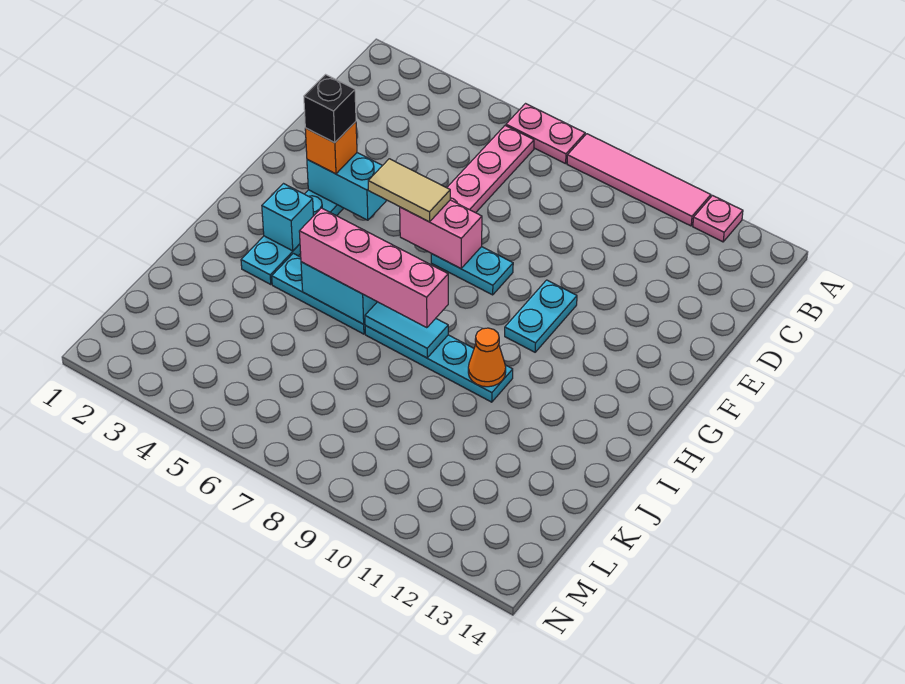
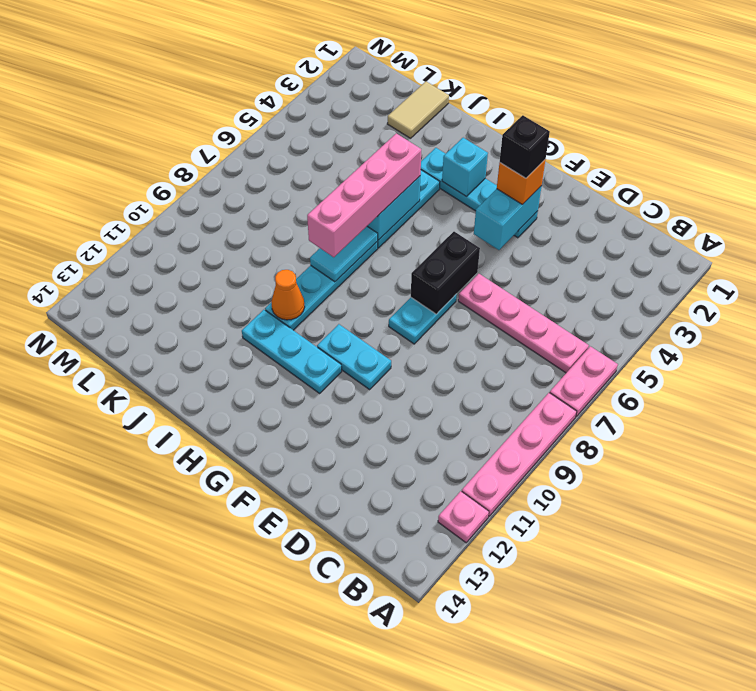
pink tile A8:A11 level 1 -> pink plate A8:A11 level 1
tan tile F5:F6 level 3 -> tan tile K1:K2 level 1
pink brick F6:F7 level 2 -> black brick F6:F7 level 2
none -> cyan plate G11:I11 level 1

